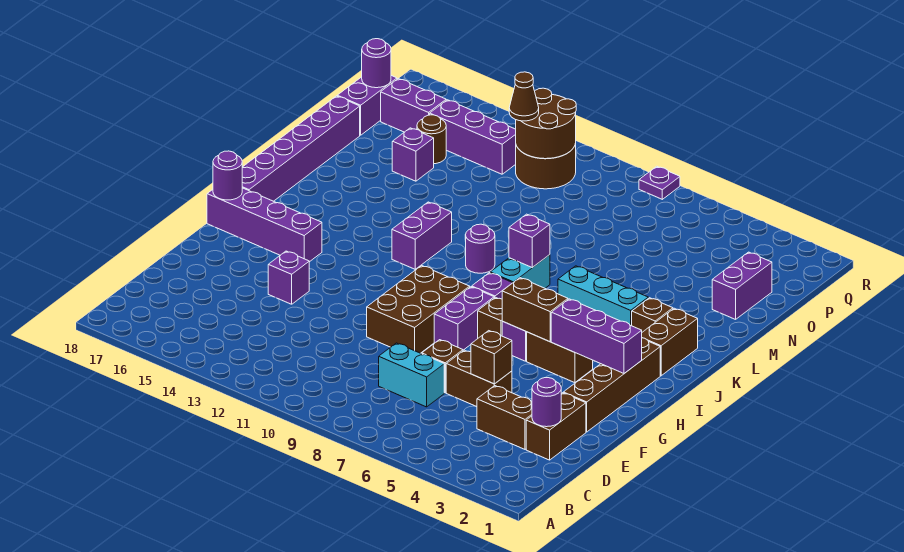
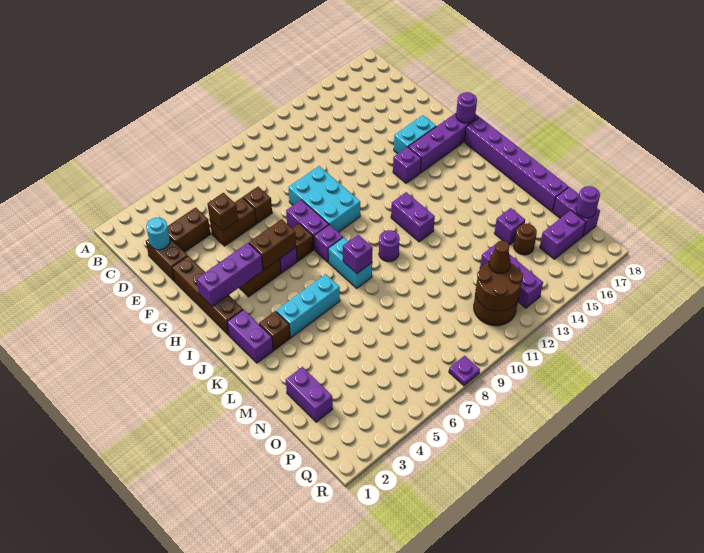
purple round brick D2 level 2 -> cyan round brick D2 level 2
cyan brick D7:D8 level 1 -> cyan brick G15:G16 level 1
brown brick F9:H10 level 1 -> cyan brick F9:H10 level 1
purple brick F14 level 1 -> purple brick H14 level 1
brown brick J2:K2 level 1 -> purple brick J2:K2 level 1
purple brick P13:P15 level 1 -> purple brick O13:Q13 level 1

